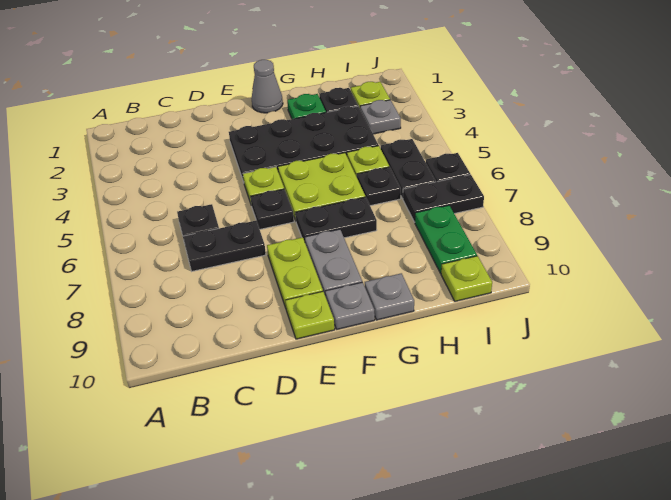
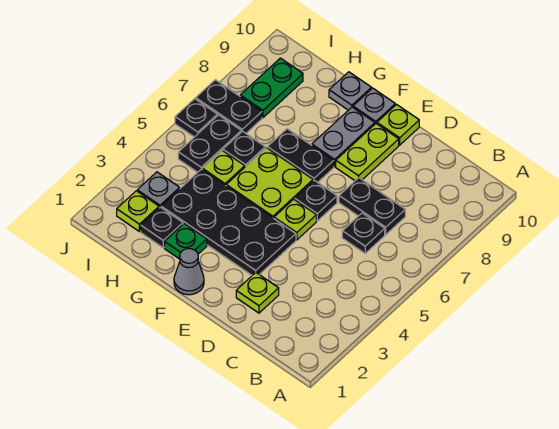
lime plate I10 level 1 -> lime plate D2 level 1

